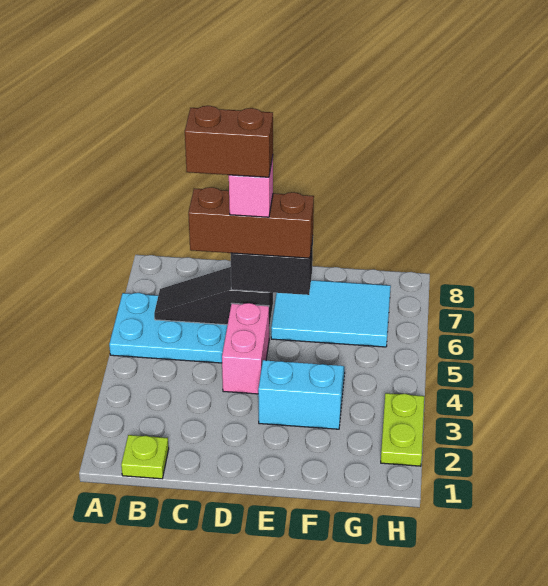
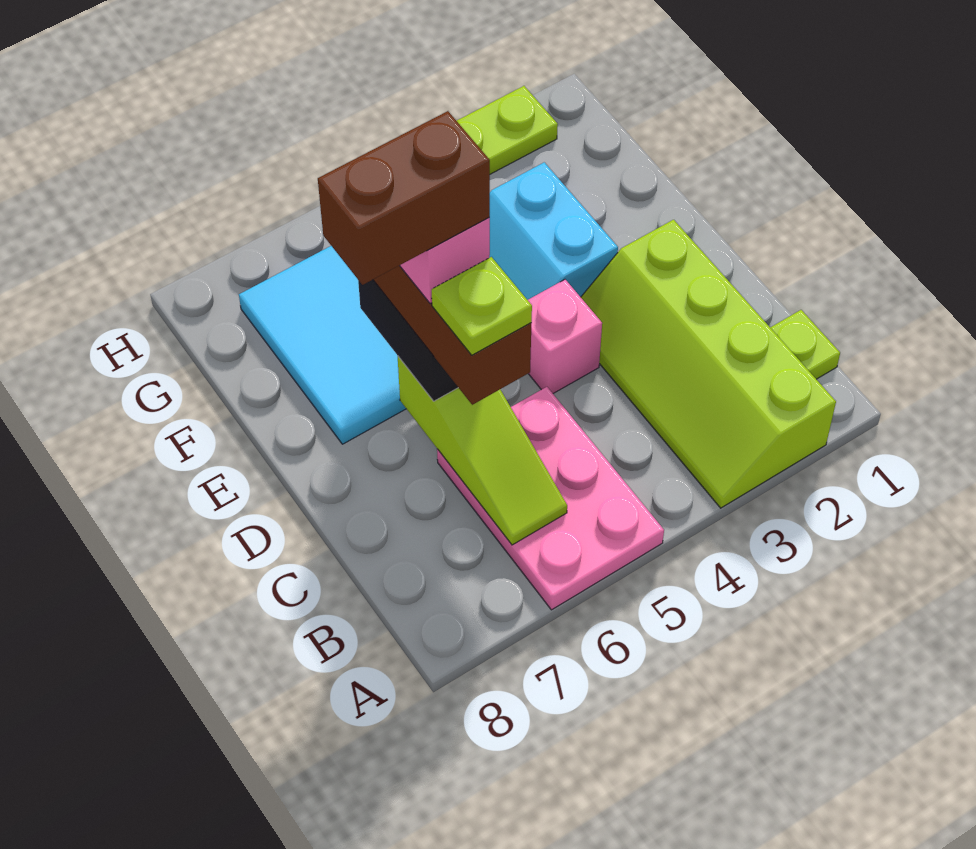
none -> lime slope A2:D3 level 1 top 2
cyan plate A5:C6 level 1 -> pink plate A5:C6 level 1
black slope B6:D6 level 2 top D -> lime slope B6:D6 level 2 top D
none -> lime plate C6 level 5
brown brick C6:D6 level 6 -> brown brick D6:D7 level 6
pink brick D4:D5 level 1 -> pink brick D4 level 1

